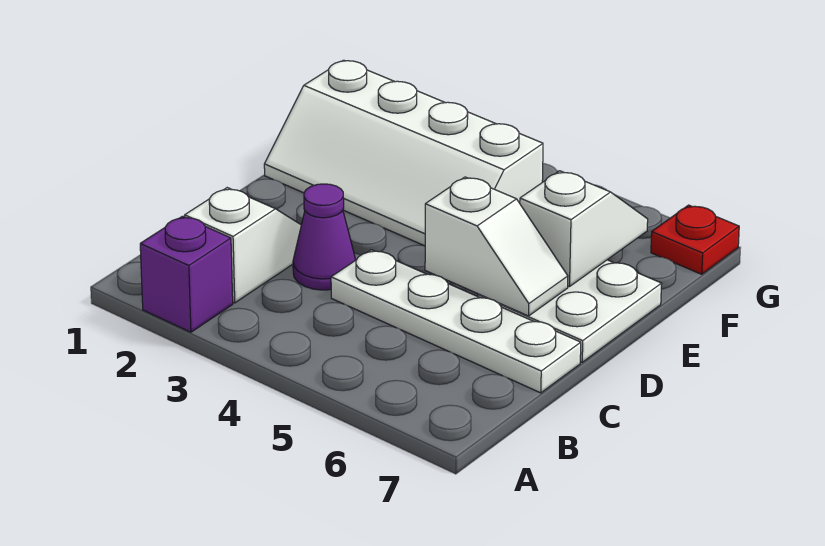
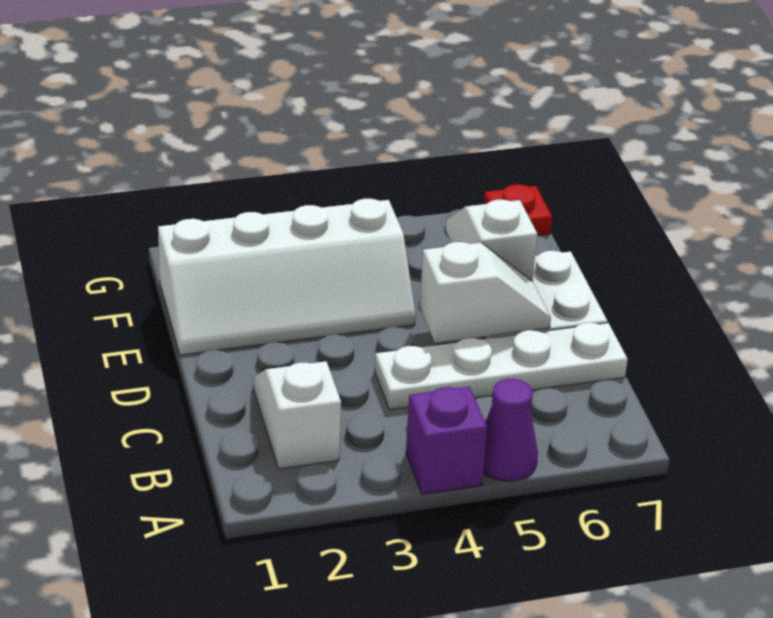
purple brick A2 level 1 -> purple brick A4 level 1
purple cone C3 level 1 -> purple cone A5 level 1

